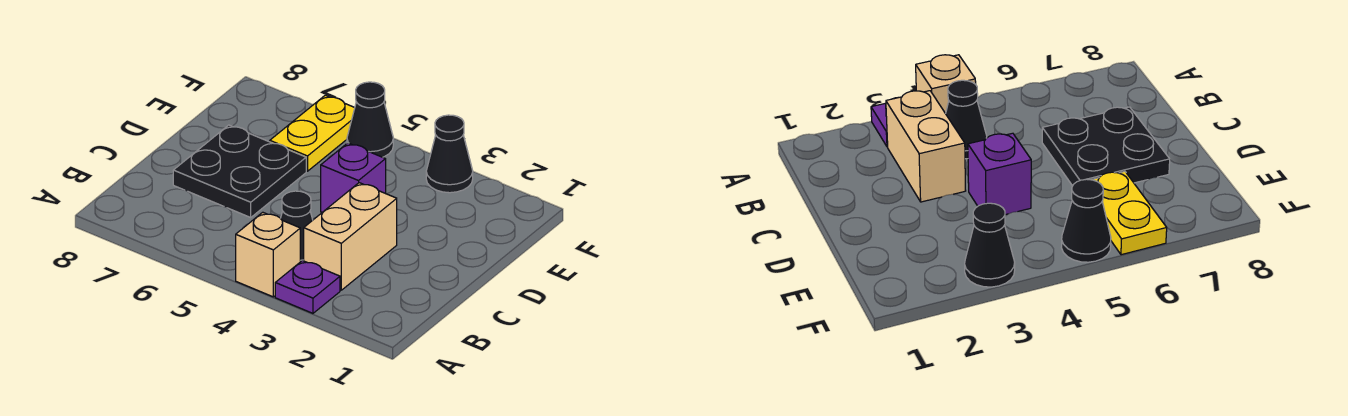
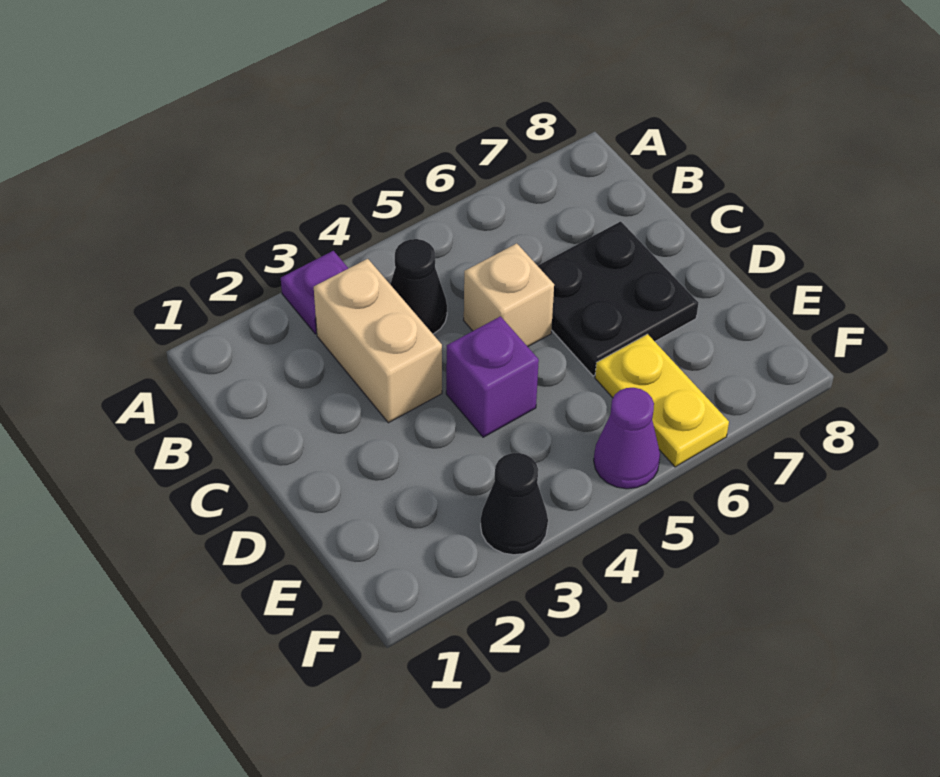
tan brick A4 level 1 -> tan brick C5 level 1
black cone F5 level 1 -> purple cone F5 level 1

